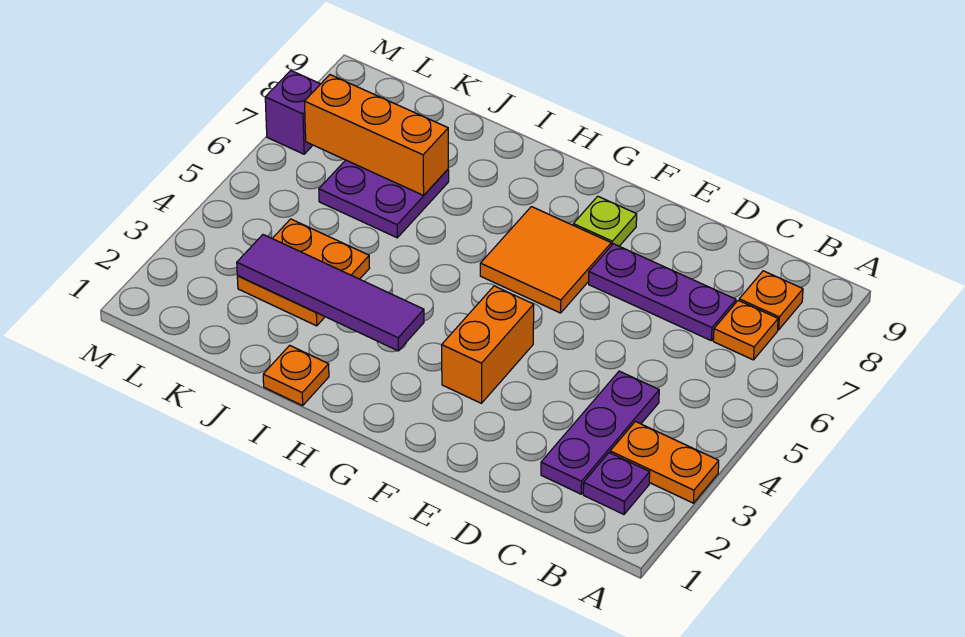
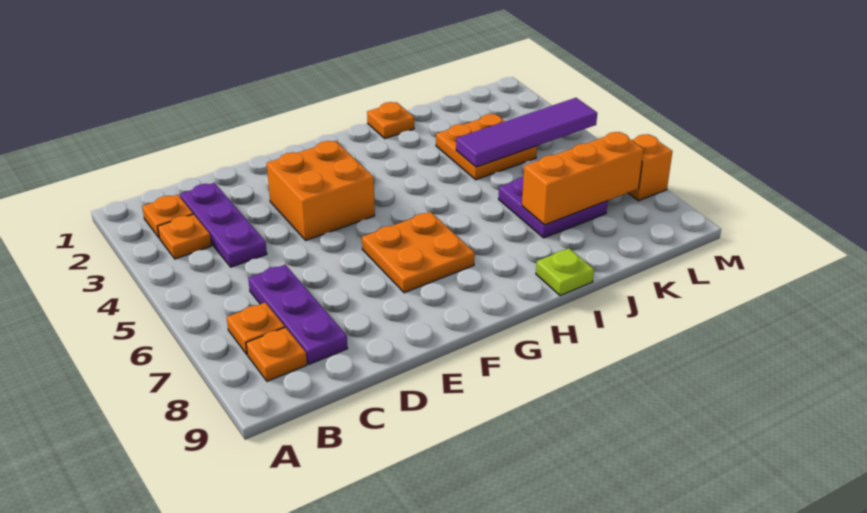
orange plate A3:B3 level 1 -> orange plate B3 level 1
purple plate B2 level 1 -> orange plate B2 level 1
purple plate C7:E7 level 1 -> purple plate C6:C8 level 1
orange brick F3:F4 level 1 -> orange brick E3:F4 level 1
orange tile F6:G7 level 1 -> orange plate F6:G7 level 1
lime plate F8 level 1 -> lime plate I9 level 1
purple tile H3:K3 level 2 -> purple tile J4:M4 level 2
purple brick M7 level 1 -> orange brick M7 level 1

